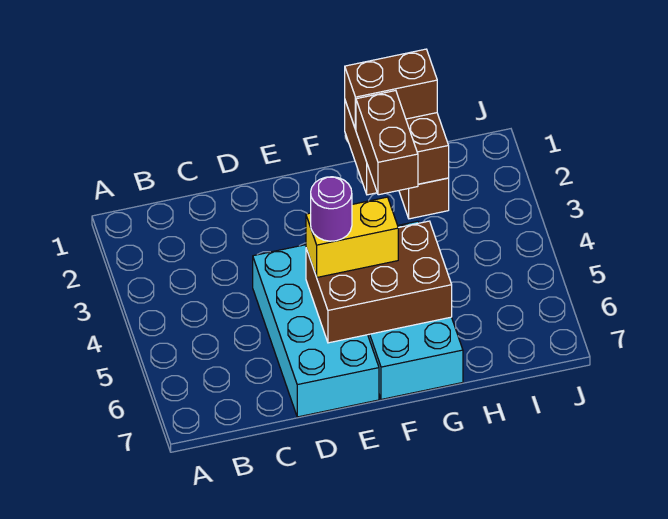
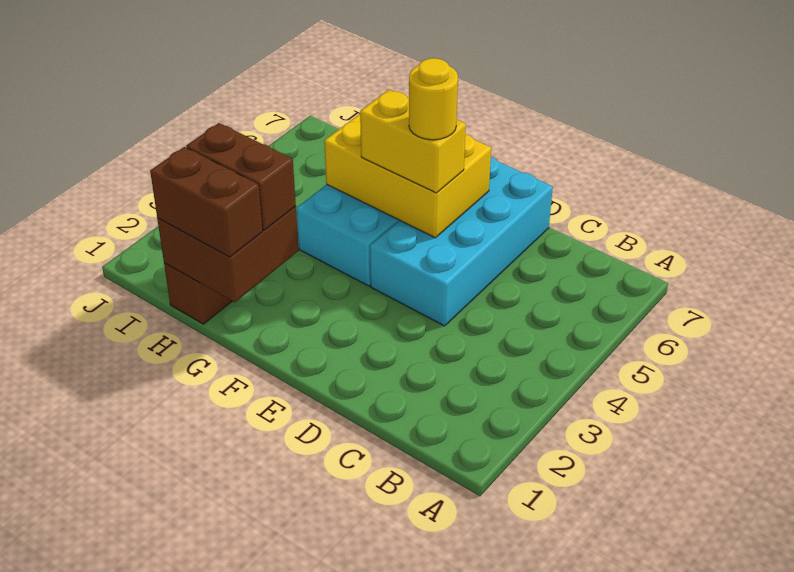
brown brick E5:G6 level 2 -> yellow brick E5:G6 level 2
purple round brick E5 level 4 -> yellow round brick E5 level 4
brown brick G2:G3 level 3 -> brown brick G2:H2 level 3

